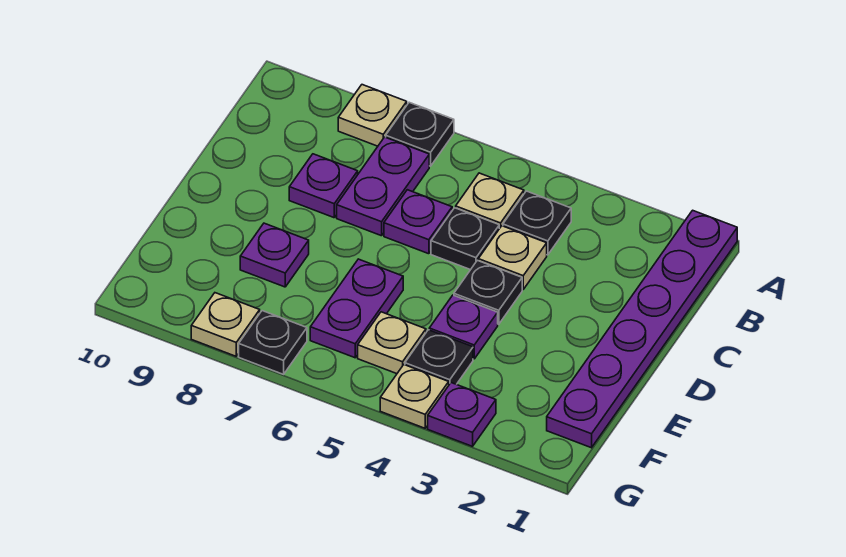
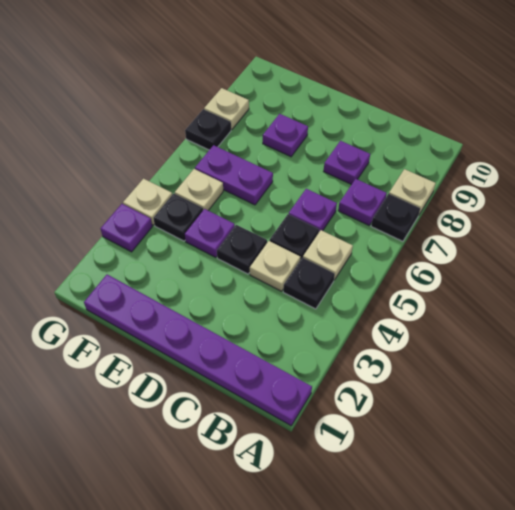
purple plate B7:C7 level 1 -> purple plate B7 level 1

